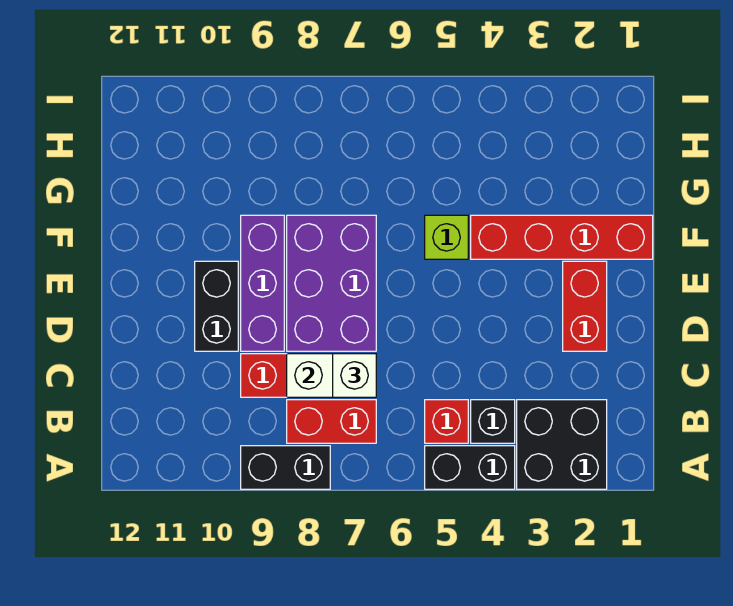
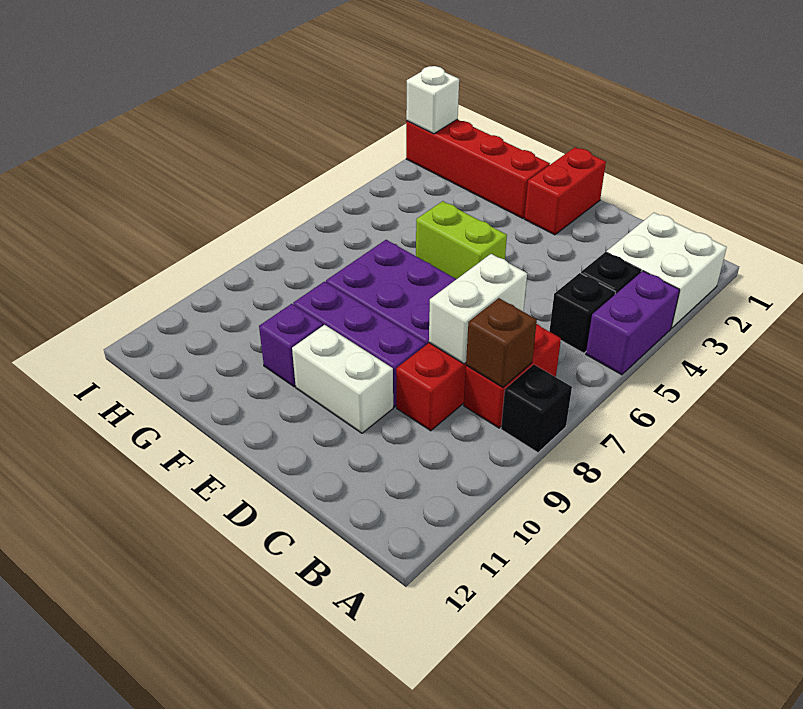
black brick A2:B3 level 1 -> white brick A2:B3 level 1
black brick A4:A5 level 1 -> purple brick A4:A5 level 1
black brick A8:A9 level 1 -> black brick A8 level 1
red brick B5 level 1 -> black brick B5 level 1
none -> brown brick B8 level 2
white brick C7 level 3 -> white brick I2 level 2
red brick D2:E2 level 1 -> red brick E1:E2 level 1
black brick D10:E10 level 1 -> white brick D10:E10 level 1
red brick F1:F4 level 1 -> red brick F2:I2 level 1
lime brick F5 level 1 -> lime brick E5:F5 level 1
none -> purple brick F10 level 1

